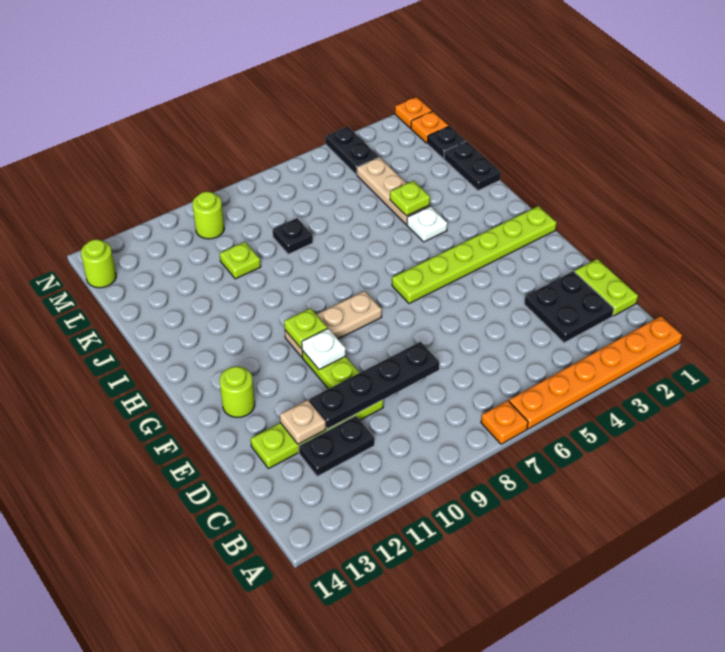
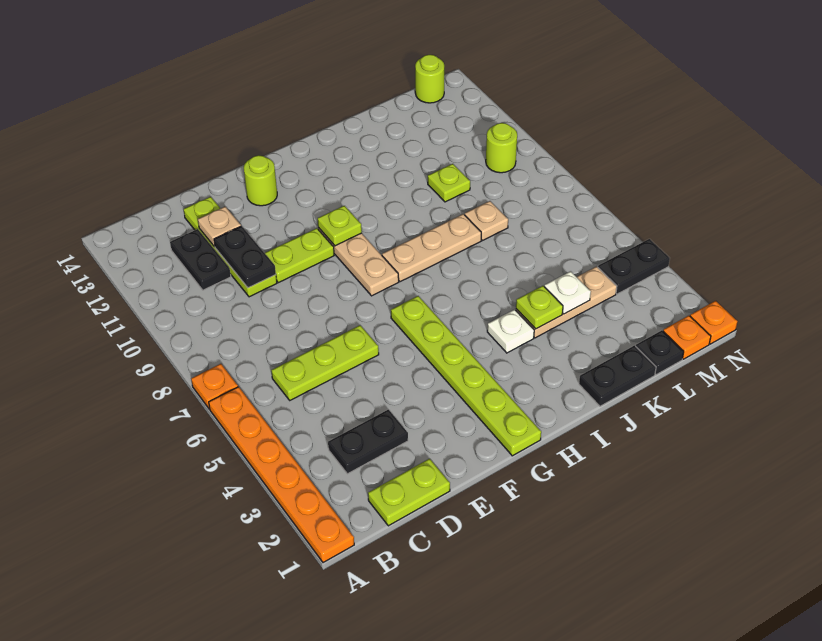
black plate C2:D3 level 1 -> black plate C3:D3 level 1
none -> lime plate C6:E6 level 1
black plate D8:D11 level 2 -> black plate D10:D11 level 2
white plate F10 level 2 -> white plate K4 level 2
none -> tan plate H8:J8 level 1
black plate K8 level 1 -> tan plate K8 level 1

